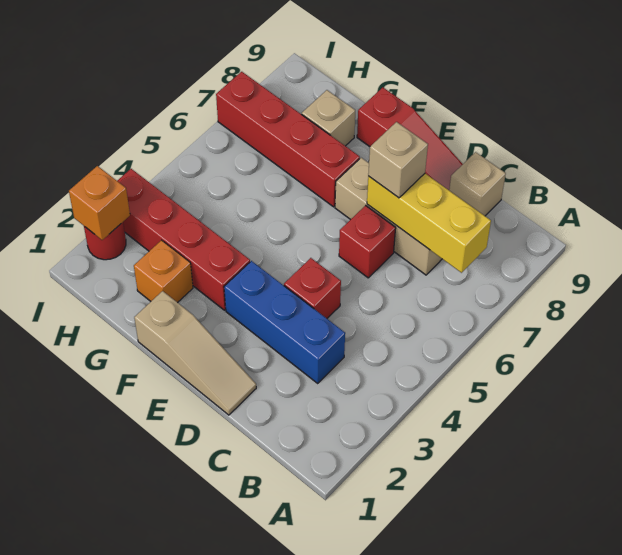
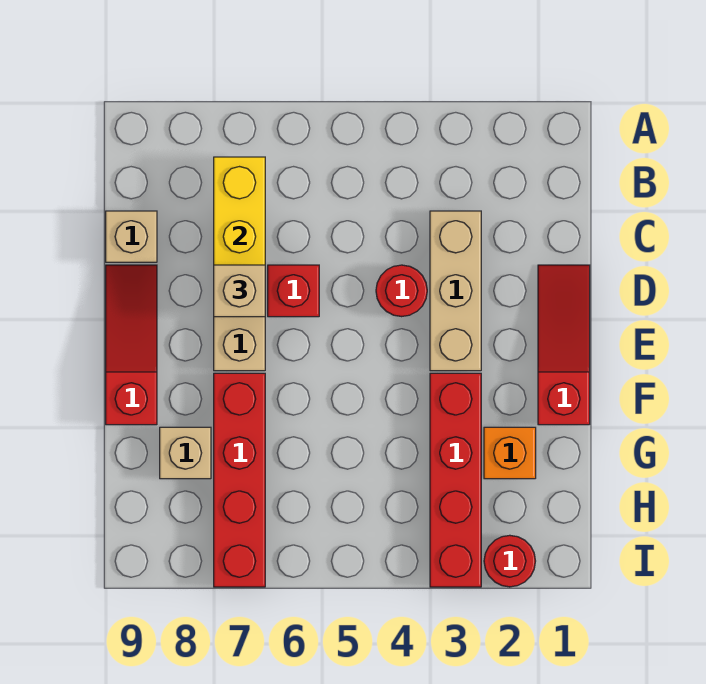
blue brick C3:E3 level 1 -> tan brick C3:E3 level 1
tan slope D1:F1 level 1 top F -> red slope D1:F1 level 1 top F
red brick D4 level 1 -> red round brick D4 level 1
orange brick I2 level 2 -> none

